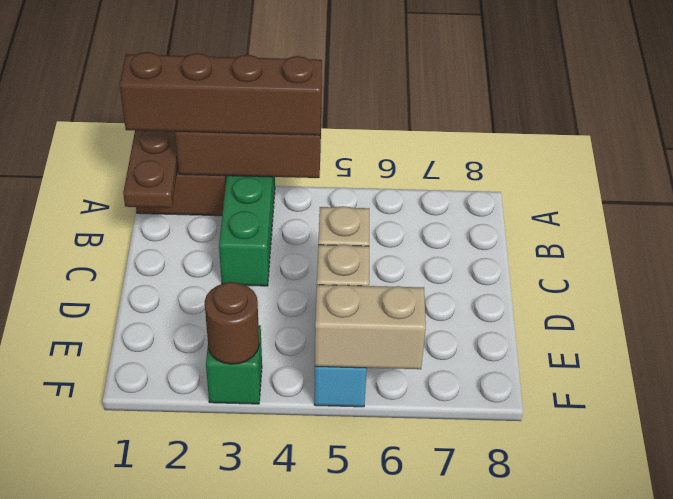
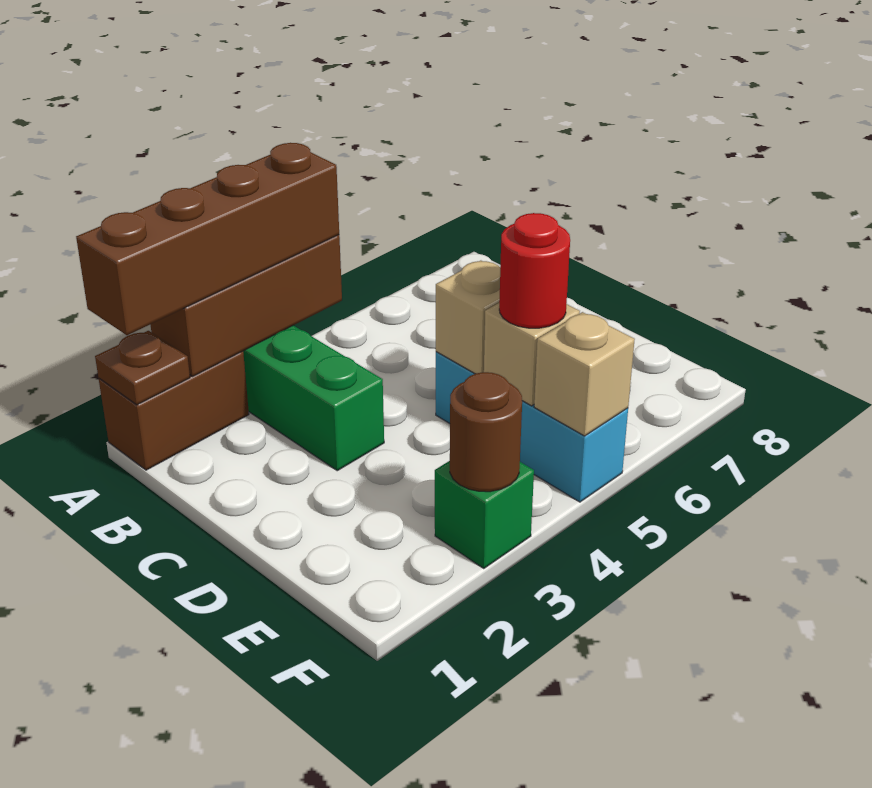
brown plate A1:B1 level 2 -> brown plate A1 level 2
none -> red round brick E5 level 3
tan brick F5:F6 level 2 -> tan brick F5 level 2

